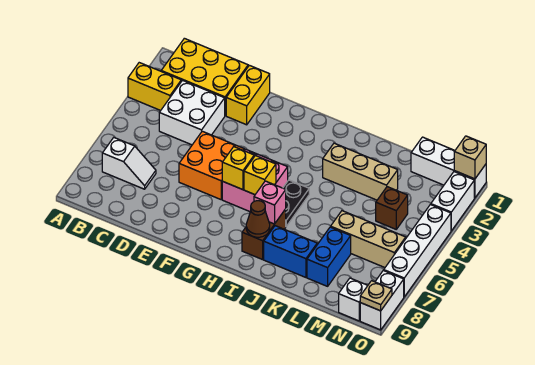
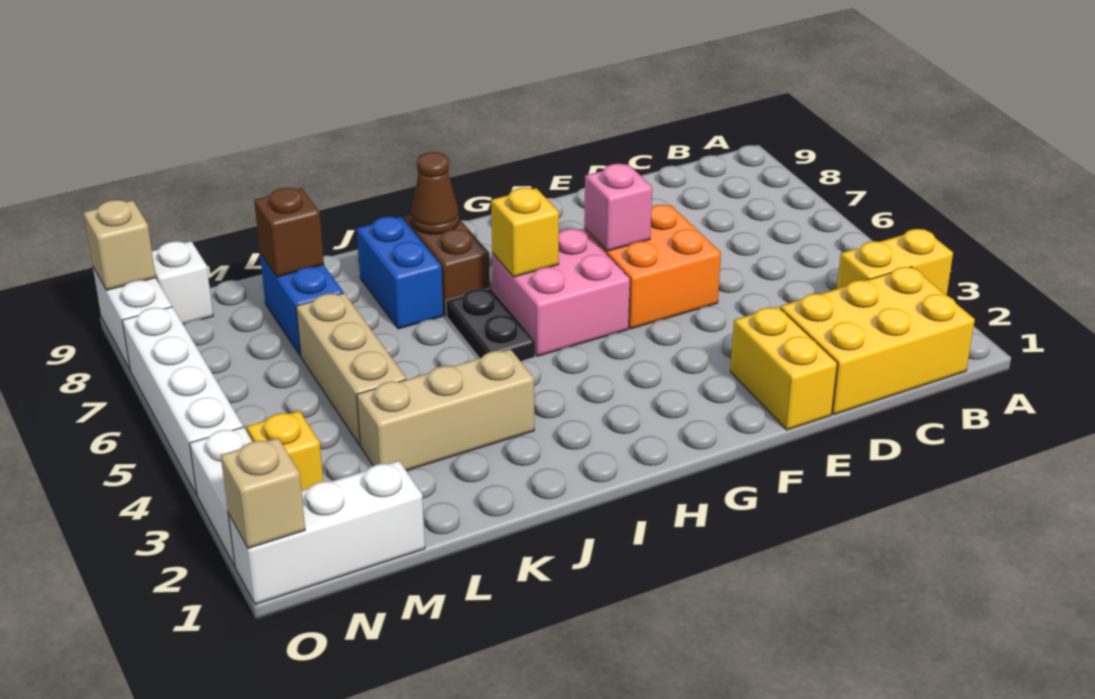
white slope B7:C7 level 1 top B -> none
white brick C3:D4 level 1 -> none
yellow brick G6 level 2 -> yellow brick N3 level 1
pink brick I7 level 2 -> pink brick F6 level 2
blue brick J8:K8 level 1 -> blue brick J7:J8 level 1
tan brick L6:N6 level 1 -> tan brick L4:L6 level 1
brown brick M4 level 1 -> brown brick L8 level 2
tan plate O9 level 2 -> tan brick O9 level 2

